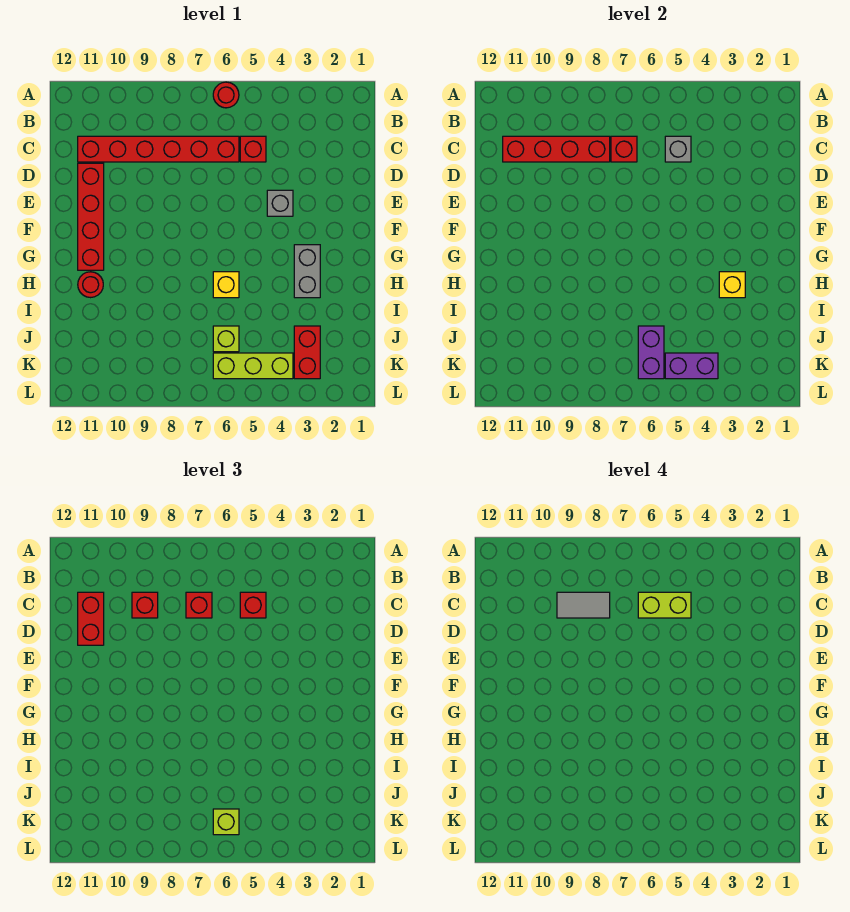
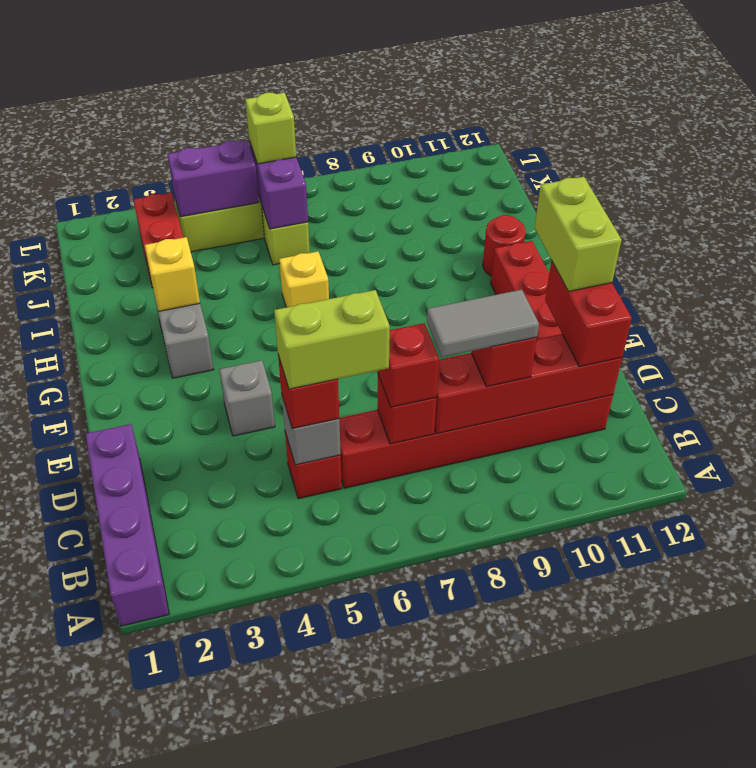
none -> purple brick A1:D1 level 1
red round brick A6 level 1 -> none
none -> lime brick D11:E11 level 4

